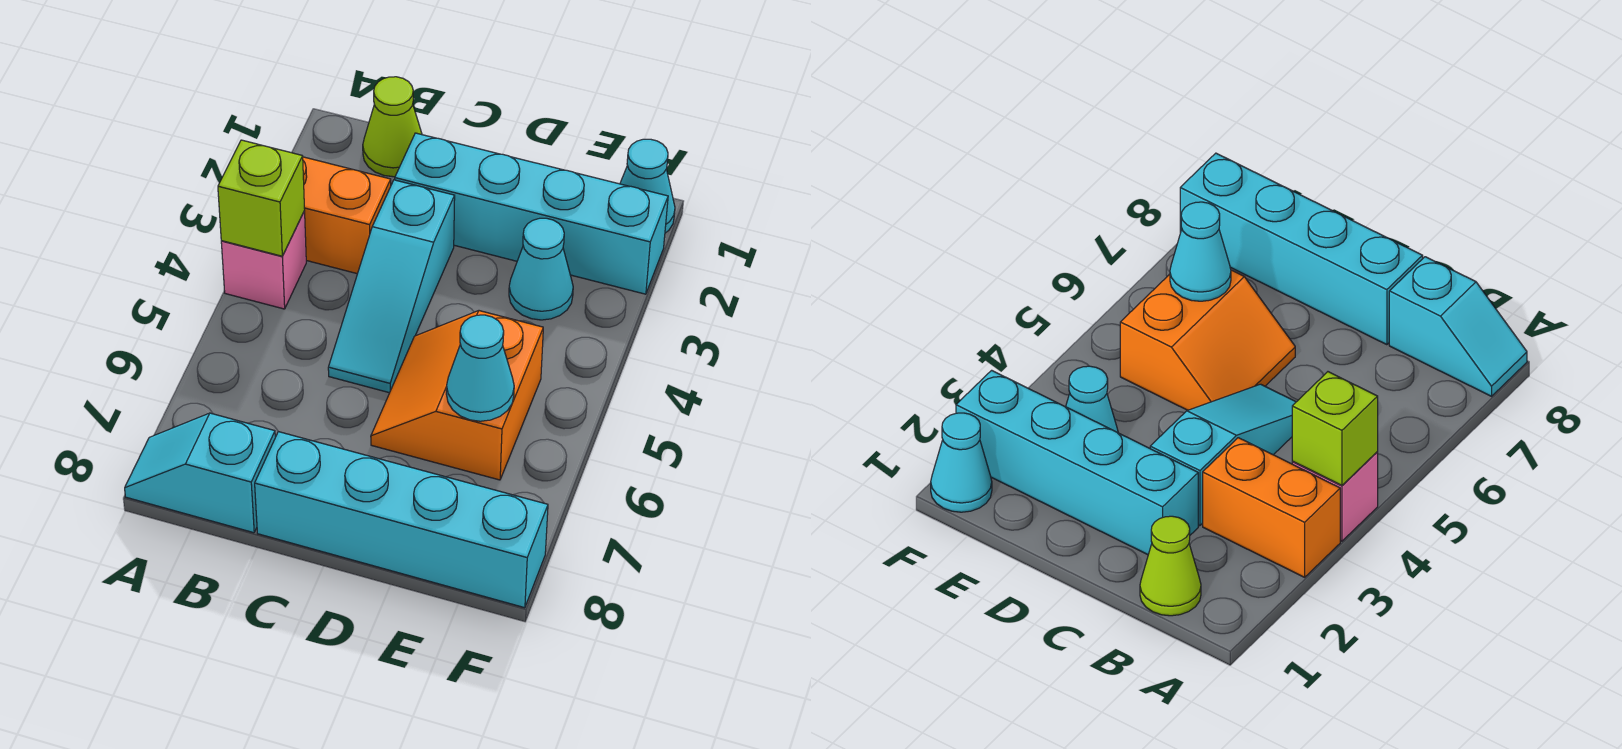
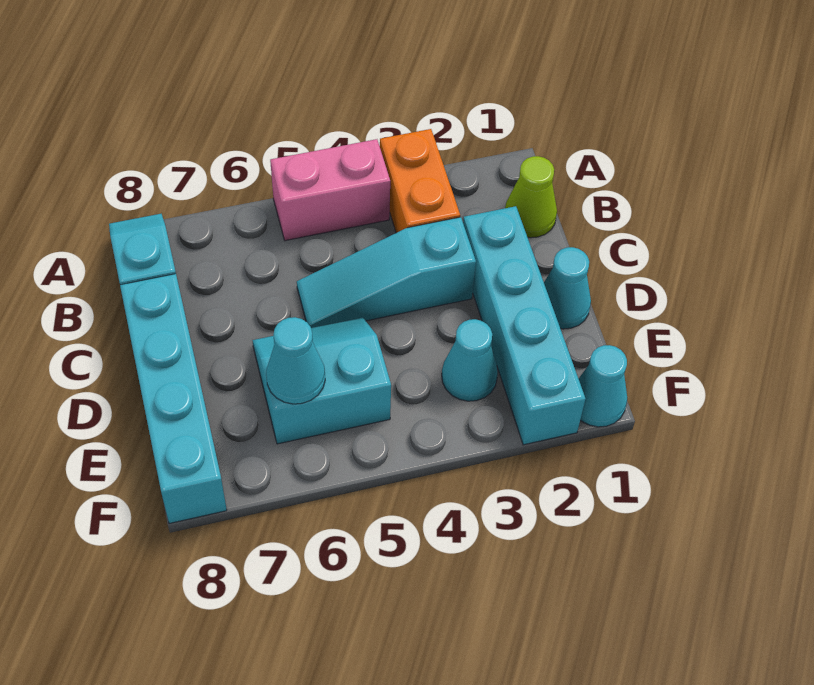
pink brick A4 level 1 -> pink brick A4:A5 level 1
lime brick A4 level 2 -> none
none -> cyan cone D1 level 1
orange slope D5:E6 level 1 top E -> cyan slope D5:E6 level 1 top E

